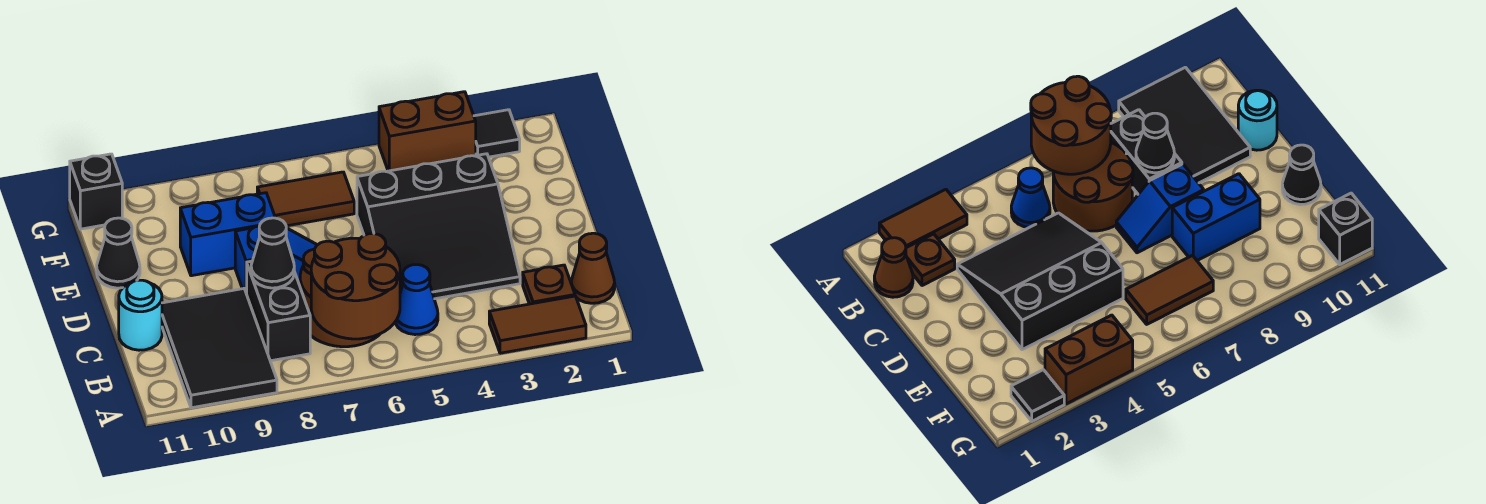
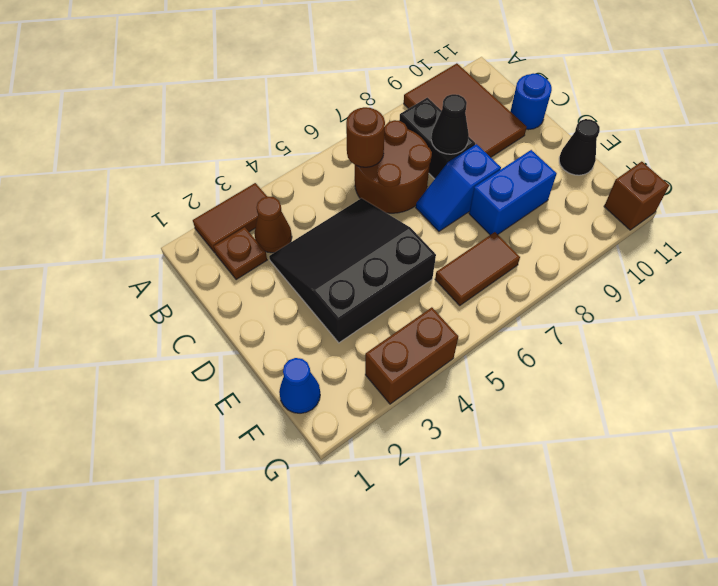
brown round brick A6:B7 level 2 -> brown round brick B6 level 2
black tile A9:C10 level 1 -> brown tile A9:C10 level 1
brown cone B1 level 1 -> brown cone B3 level 1
blue cone B5 level 1 -> blue cone F1 level 1
cyan round brick C11 level 1 -> blue round brick C11 level 1
black tile G2 level 1 -> none
black brick G11 level 1 -> brown brick G11 level 1

